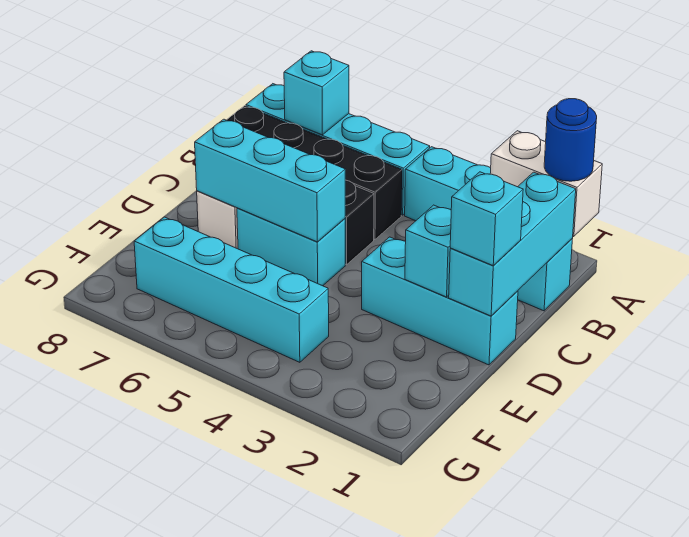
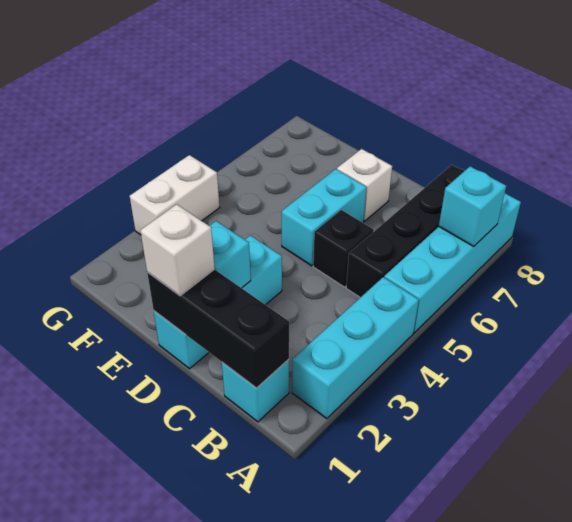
white brick A1:A2 level 2 -> white brick G3:G4 level 1
blue round brick A1 level 3 -> none
cyan brick B1:D1 level 2 -> black brick B1:D1 level 2
cyan brick D1 level 3 -> white brick D1 level 3
cyan brick D5:D7 level 2 -> none
cyan brick F4:F7 level 1 -> none

